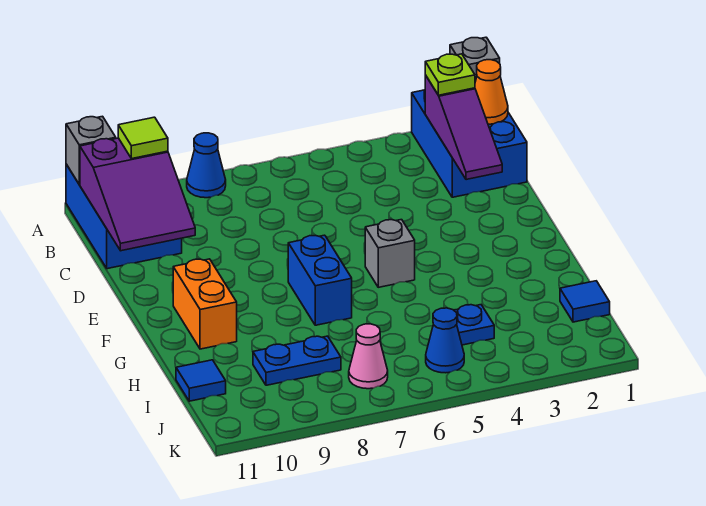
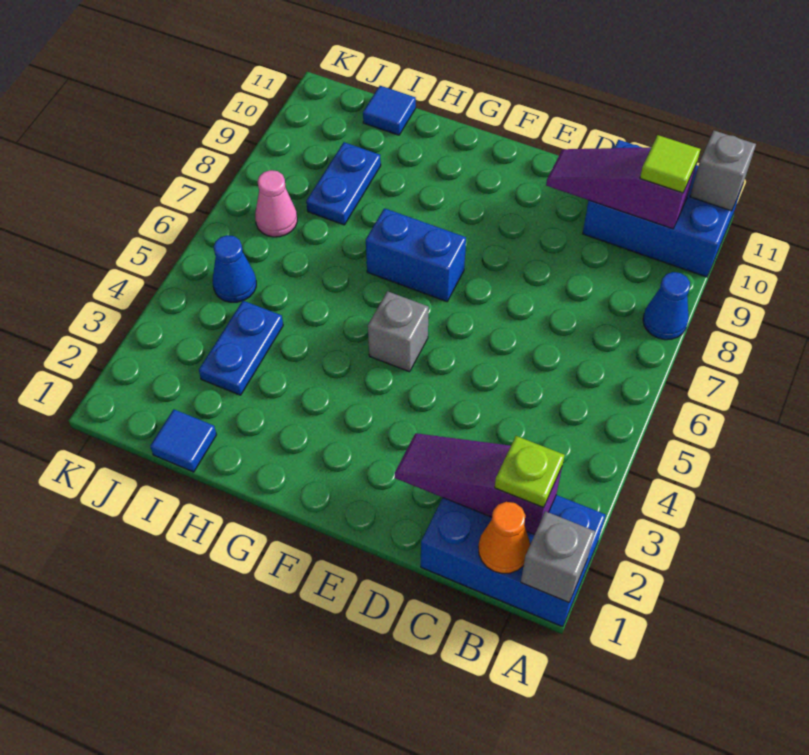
purple slope B10:D11 level 2 top B -> purple slope B10:D10 level 2 top B
orange brick F10:G10 level 1 -> none
blue plate I4 level 1 -> blue plate I3:I4 level 1

